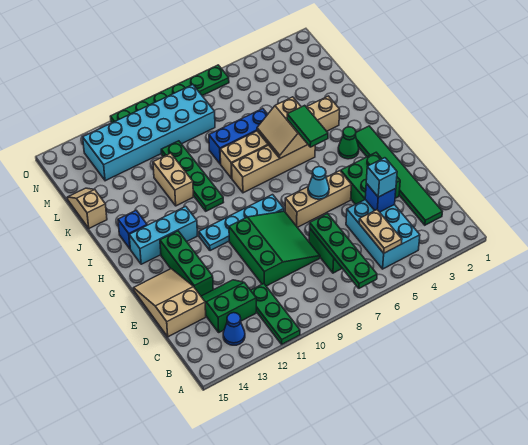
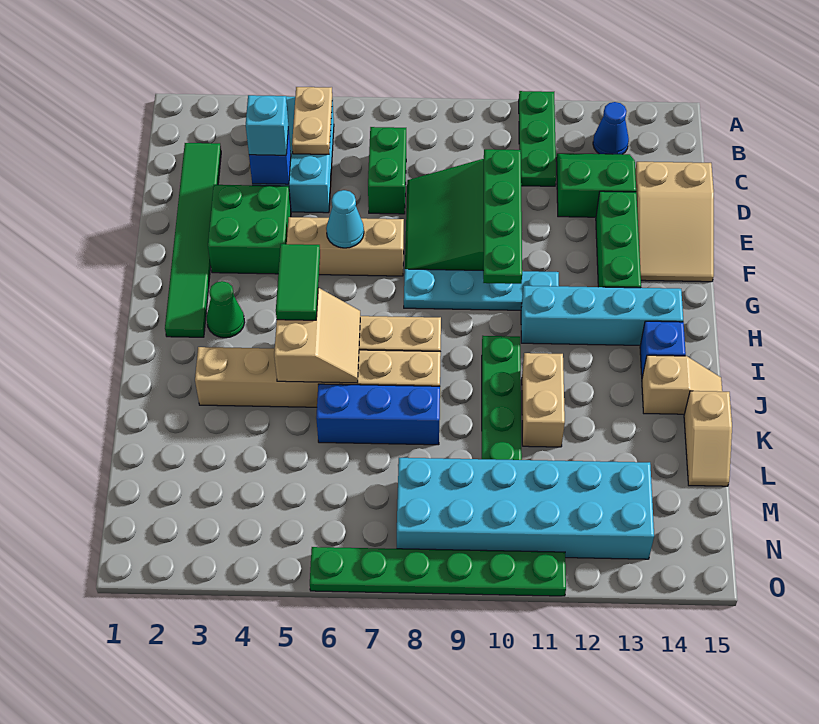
green plate A7:D7 level 2 -> green plate D10:G10 level 2
green slope C12:D13 level 1 top C -> green slope C12:D13 level 1 top D
cyan brick H12:H14 level 1 -> cyan brick H11:H14 level 1
none -> tan slope J14:J15 level 1 top 14

